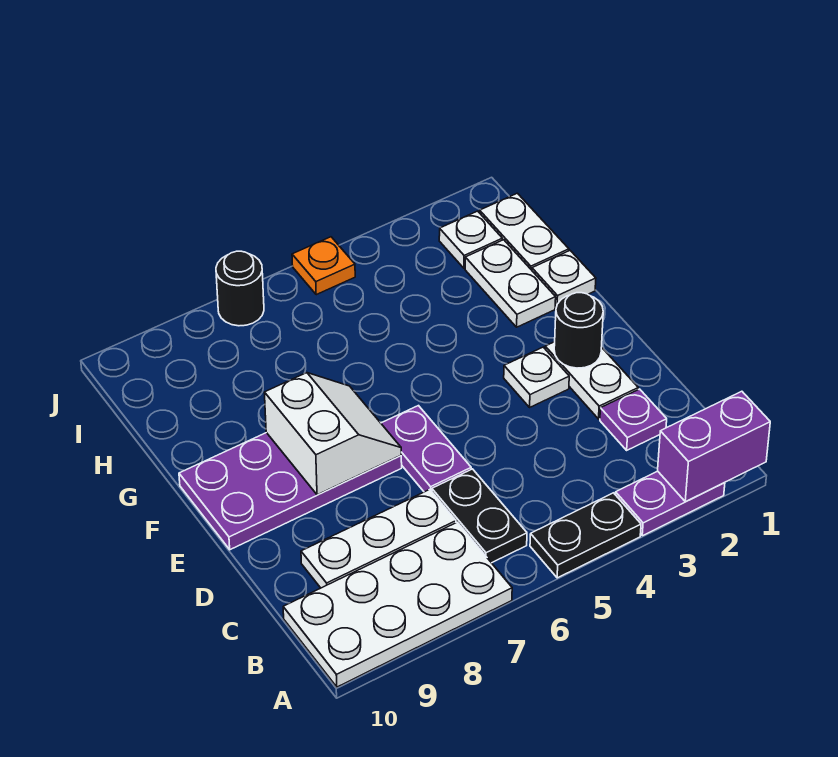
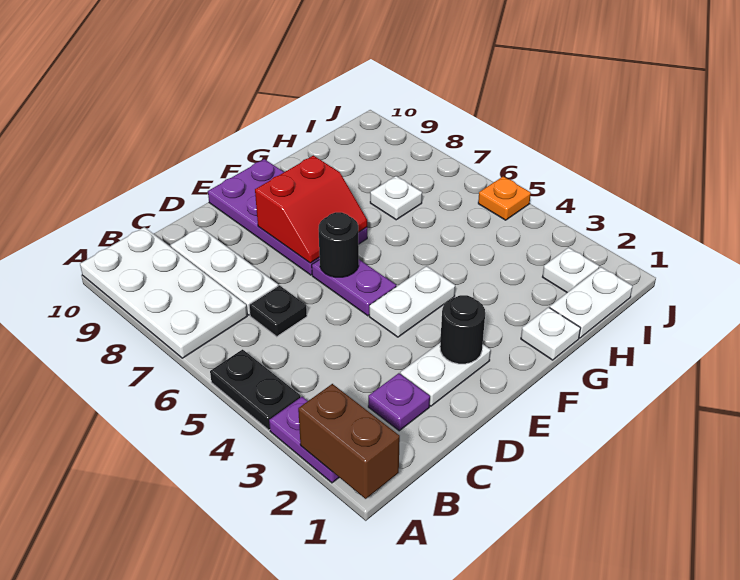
purple brick A1:A2 level 2 -> brown brick A1:A2 level 2
black plate B6:C6 level 1 -> black plate C6 level 1
purple plate D6:E6 level 1 -> purple plate E5:E6 level 1
white plate E3 level 1 -> white plate H7 level 1
white slope E7:F8 level 2 top 8 -> red slope E7:F8 level 2 top 8
white plate G2:H2 level 1 -> white plate E4:F4 level 1
black round brick J7 level 1 -> black round brick E6 level 2

